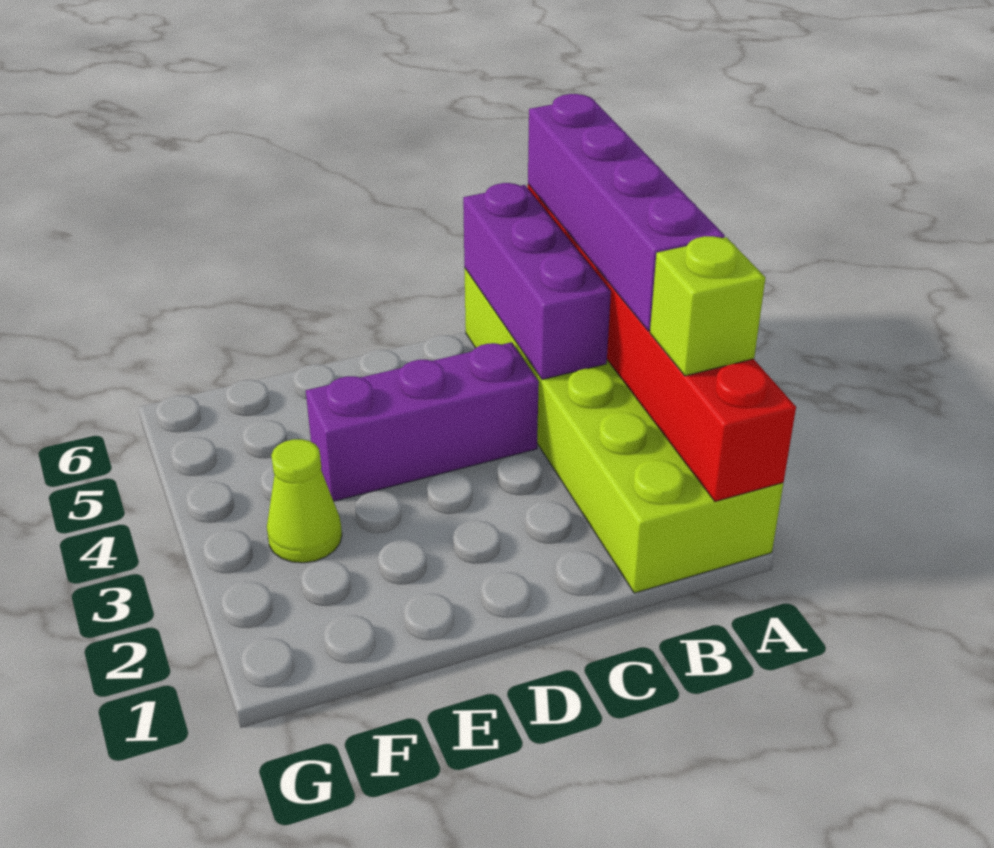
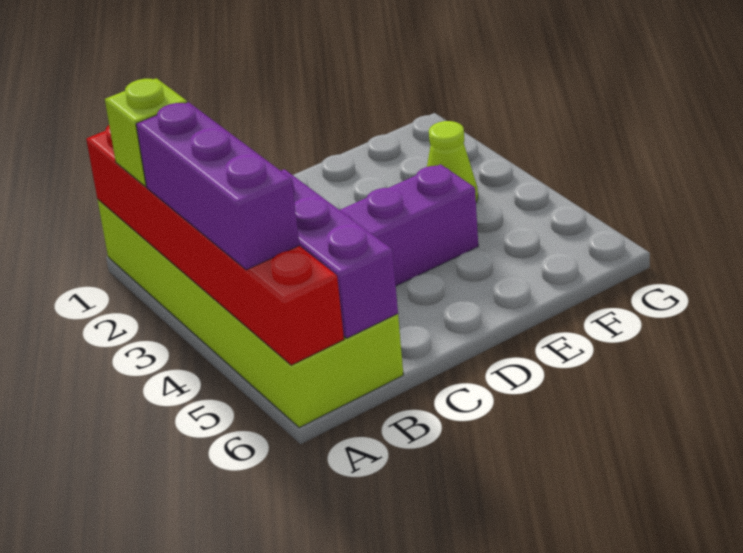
purple brick A3:A6 level 3 -> purple brick A3:A5 level 3

